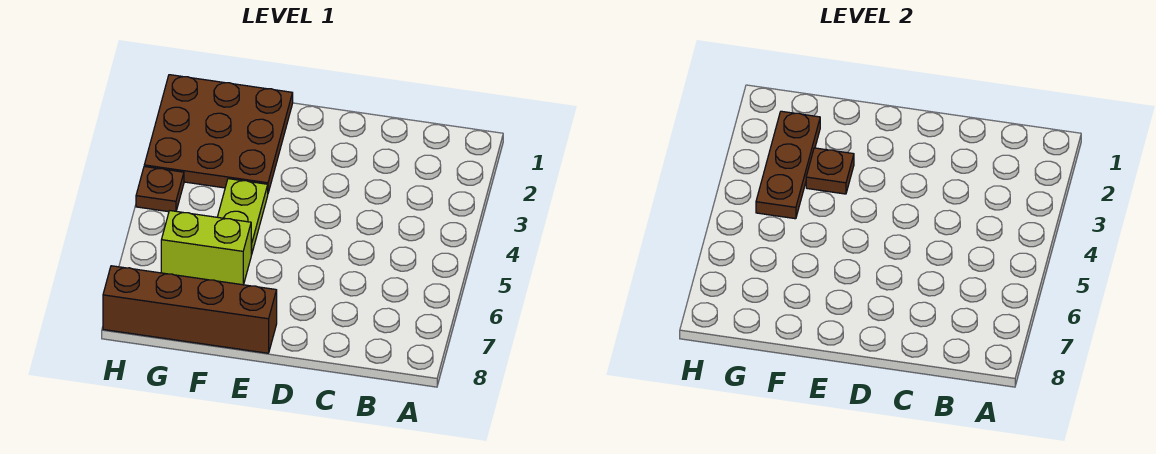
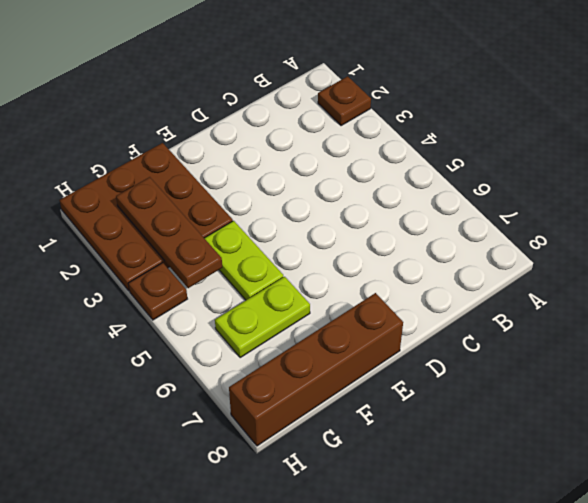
brown plate F3 level 2 -> brown plate A2 level 1
lime brick F6:G6 level 1 -> lime plate F6:G6 level 1

